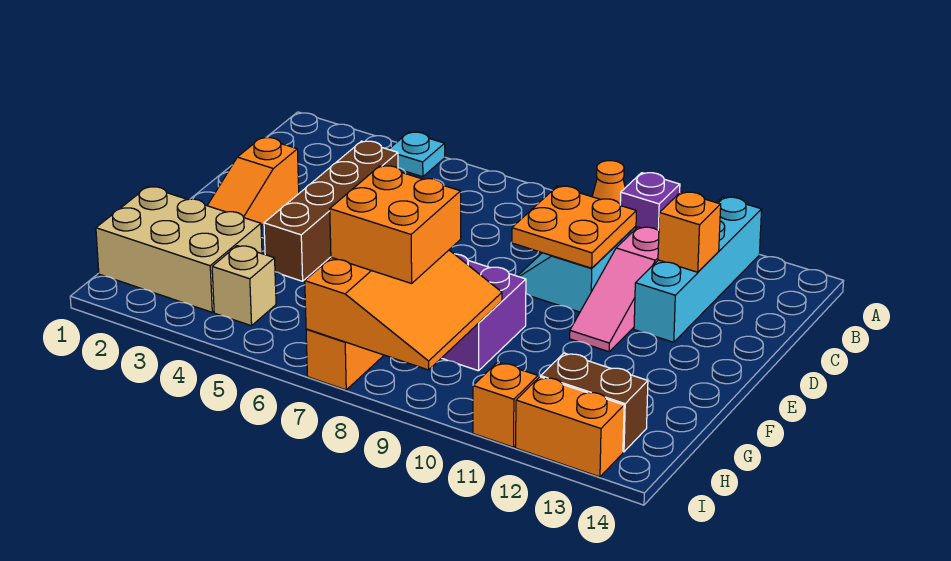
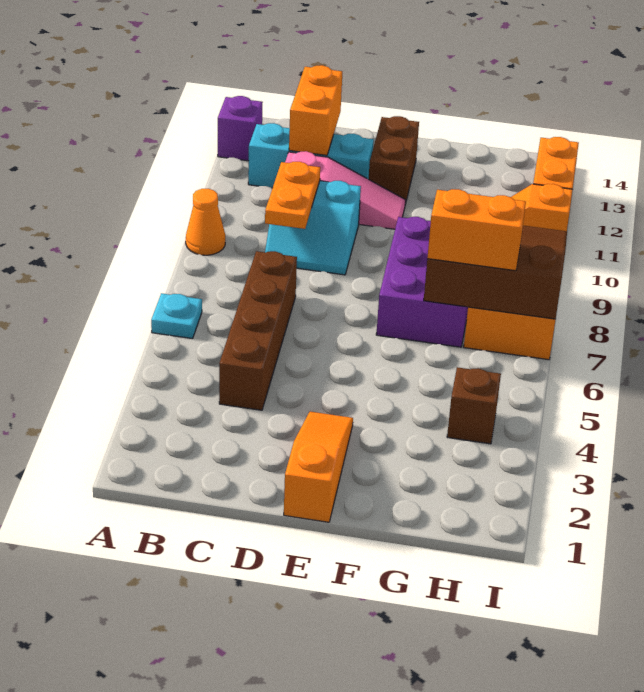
cyan plate A4 level 1 -> cyan plate A6 level 1
purple brick A10 level 1 -> purple brick A13 level 1
cyan brick A12:D12 level 1 -> cyan brick B12:D12 level 1
brown brick C4:F4 level 1 -> brown brick C4:C7 level 1
orange plate C9:D10 level 2 -> orange plate C9:C10 level 2
orange brick C12 level 2 -> orange brick C12:C13 level 2
orange slope D2:F2 level 1 top D -> orange slope E1:E3 level 1 top 1
tan brick G1:H3 level 1 -> none
orange slope G7:I9 level 2 top 7 -> brown slope G7:I9 level 2 top 7
orange brick G7:H8 level 3 -> orange brick G7:H7 level 3
tan brick H4 level 1 -> brown brick H4 level 1
brown brick H12:H13 level 1 -> brown brick E12:E13 level 1

